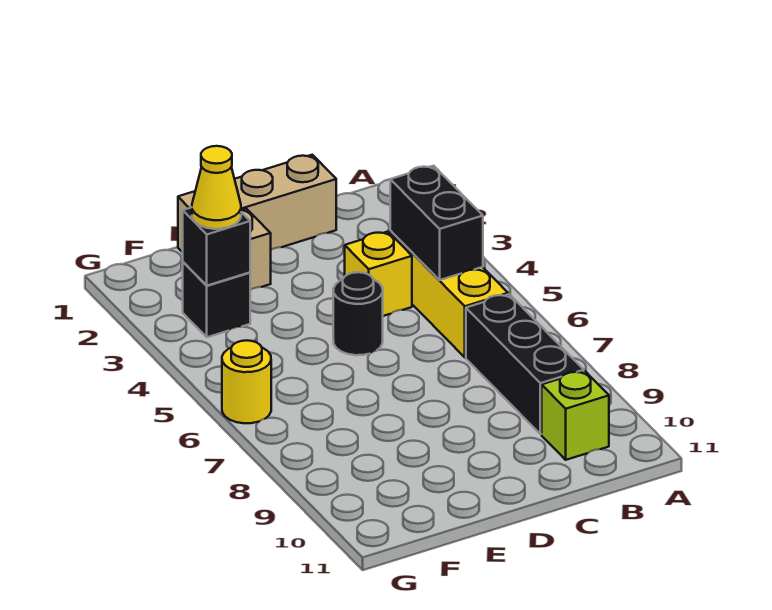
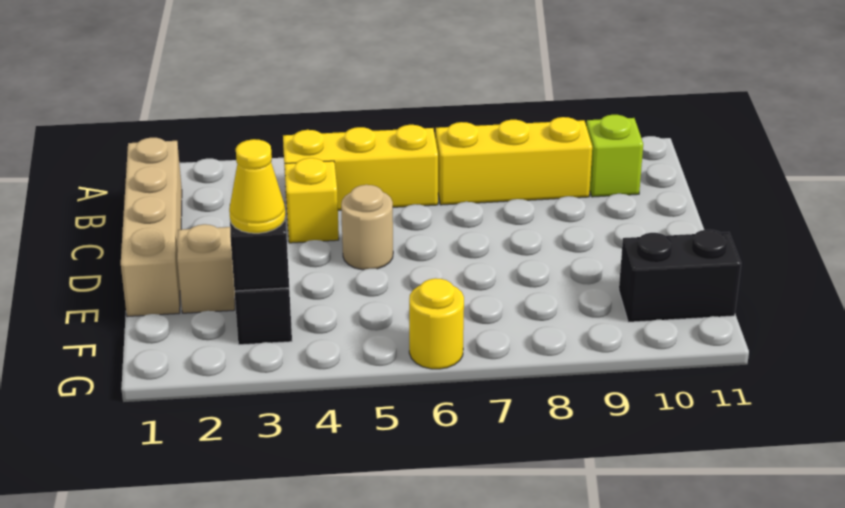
black brick B4:B5 level 2 -> black brick F10:F11 level 1
black brick B7:B9 level 1 -> yellow brick B7:B9 level 1
tan brick C1:E1 level 1 -> tan brick B1:E1 level 1
black round brick D5 level 1 -> tan round brick D5 level 1

